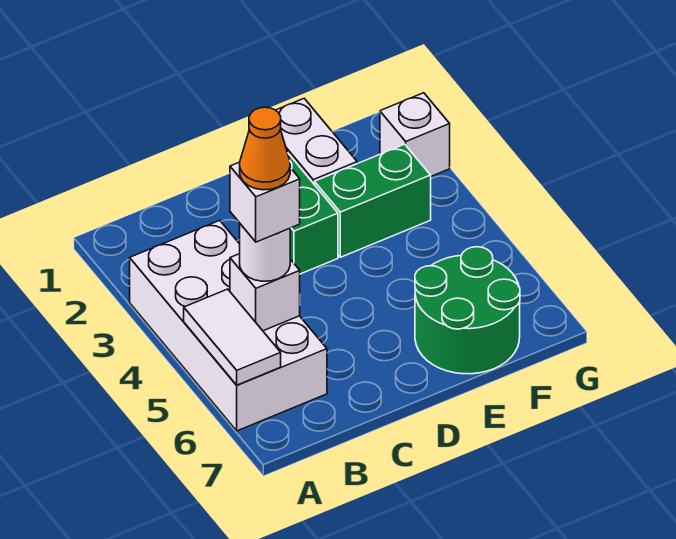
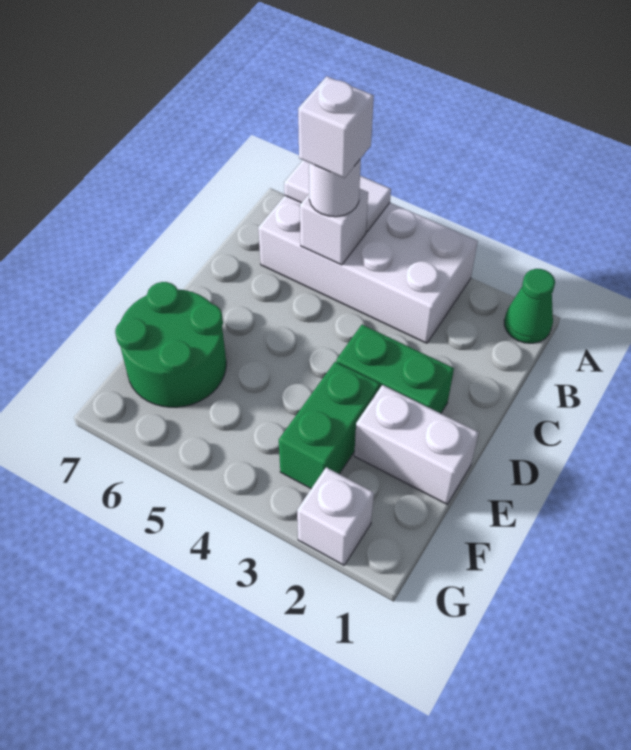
none -> green cone A1 level 1
orange cone B5 level 5 -> none

